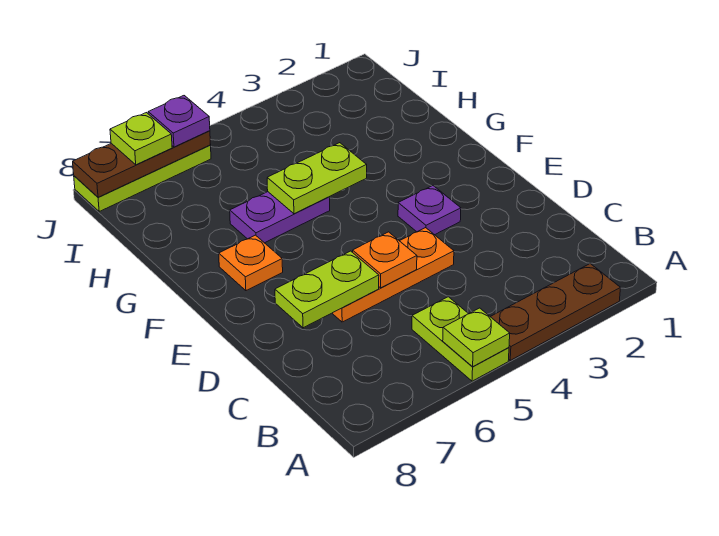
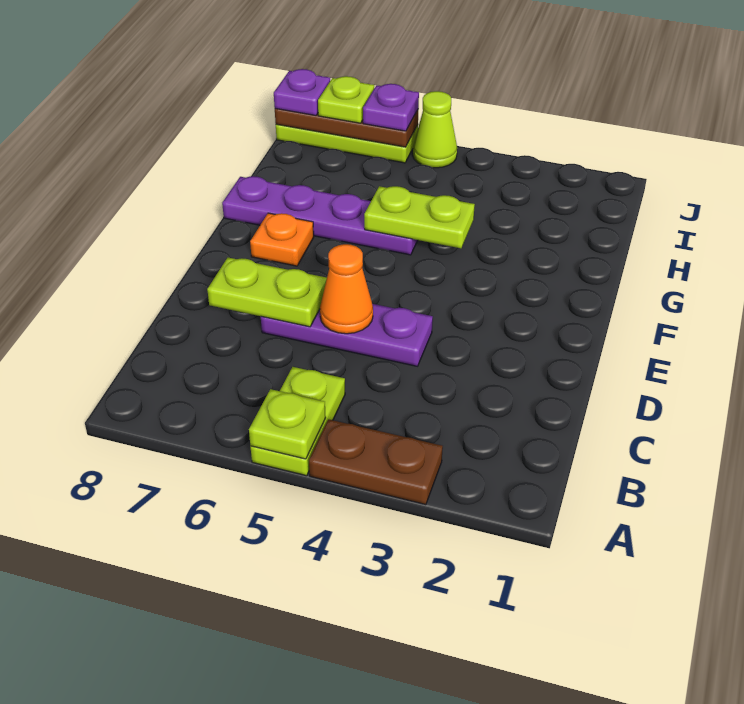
brown plate A2:A4 level 1 -> brown plate A3:A4 level 1
orange plate D4:D6 level 1 -> purple plate D4:D6 level 1
orange plate D5 level 2 -> orange cone D5 level 2
purple plate E3 level 1 -> purple plate J8 level 3
purple plate G5:G6 level 1 -> purple plate G5:G8 level 1
none -> lime cone J5 level 1

